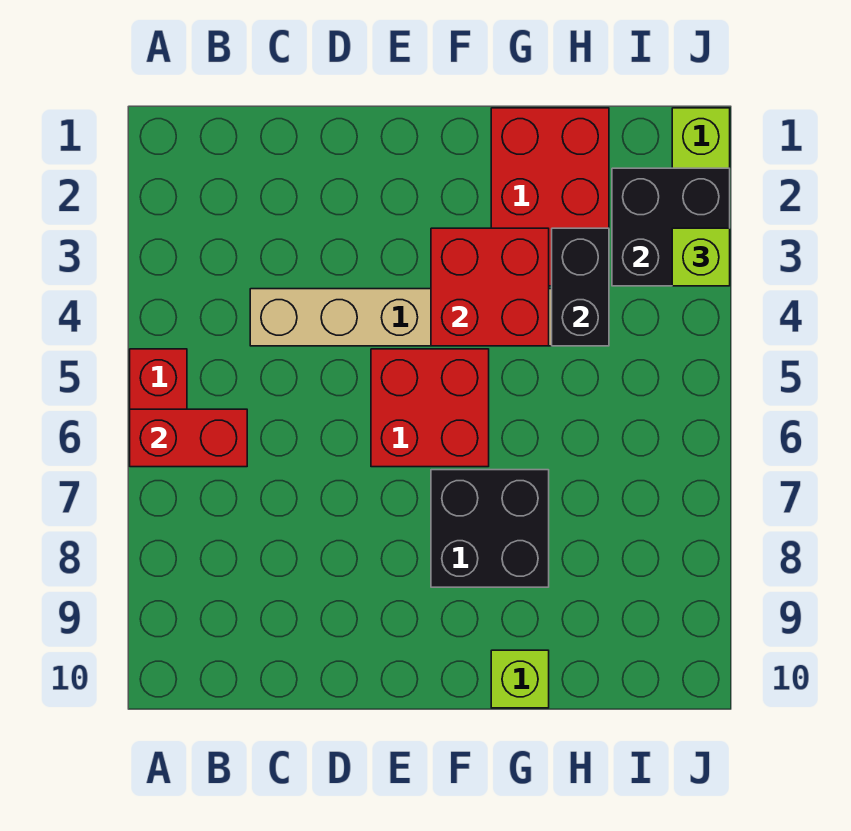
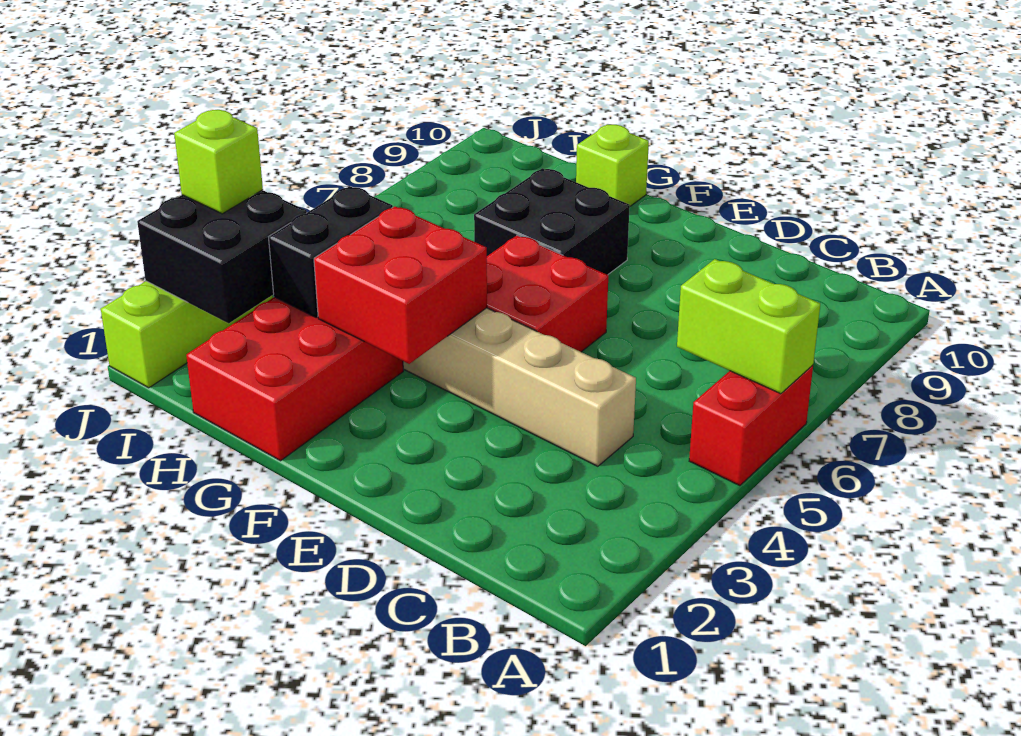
red brick A6:B6 level 2 -> lime brick A6:B6 level 2

